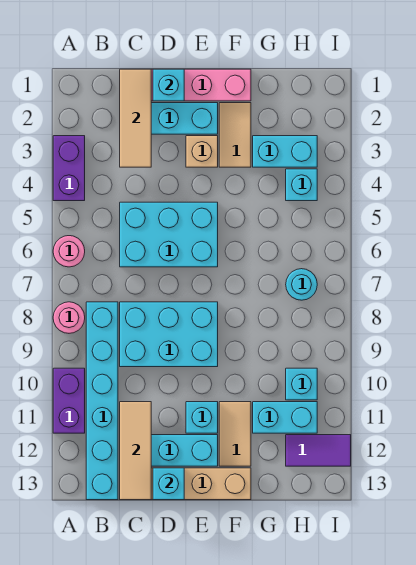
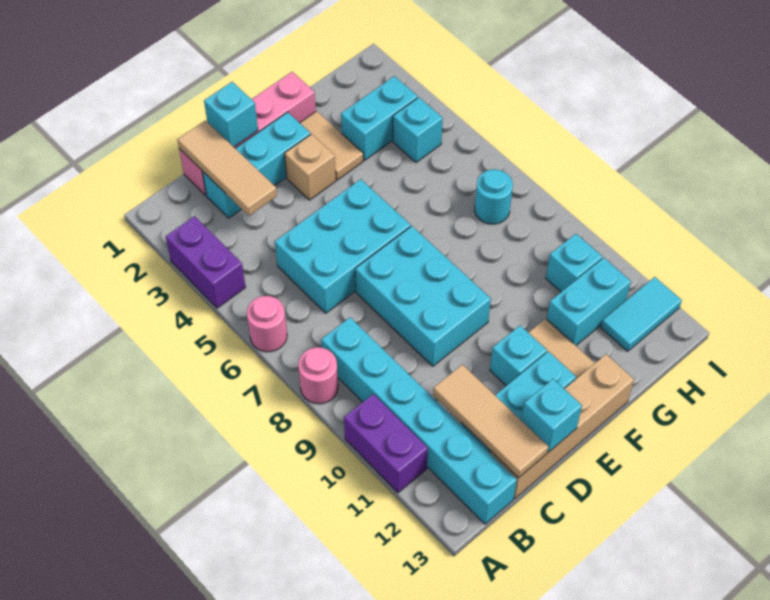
cyan brick C8:E9 level 1 -> cyan brick D7:E9 level 1
purple tile H12:I12 level 1 -> cyan tile H12:I12 level 1

